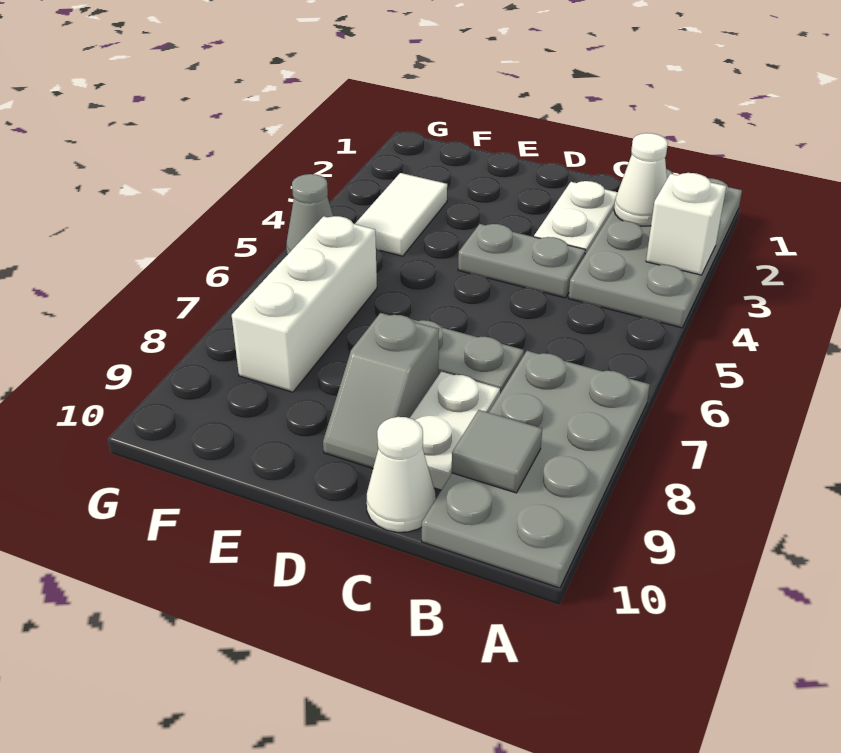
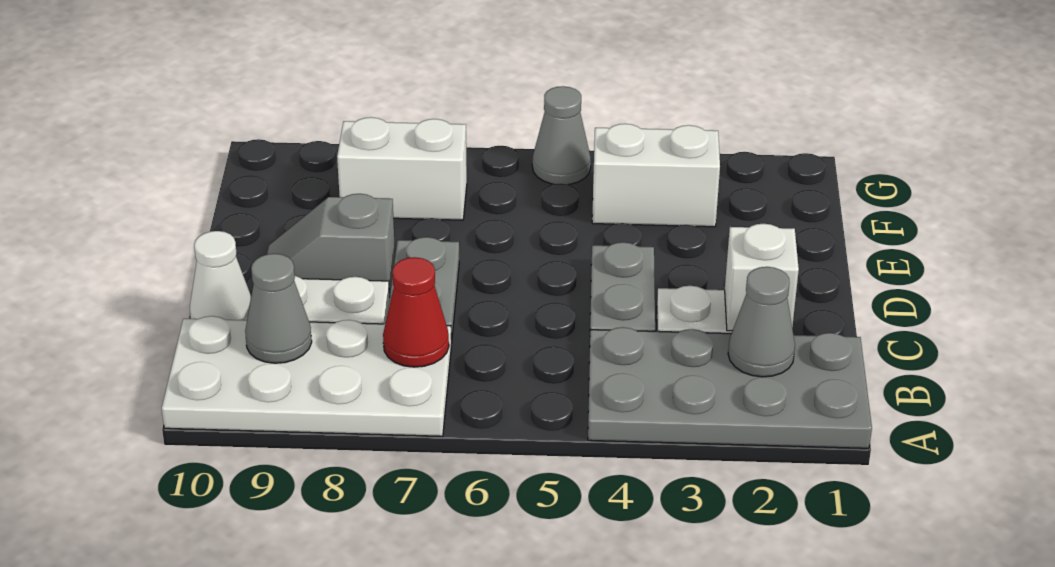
white brick A3 level 2 -> white brick C2 level 2
grey plate A7:B10 level 1 -> white plate A7:B10 level 1
white cone B2 level 2 -> grey cone B2 level 2
none -> red cone B7 level 2
grey tile B9 level 2 -> grey cone B9 level 2
white tile F3:F4 level 1 -> white brick F3:F4 level 1
white brick F6:F8 level 1 -> white brick F7:F8 level 1

